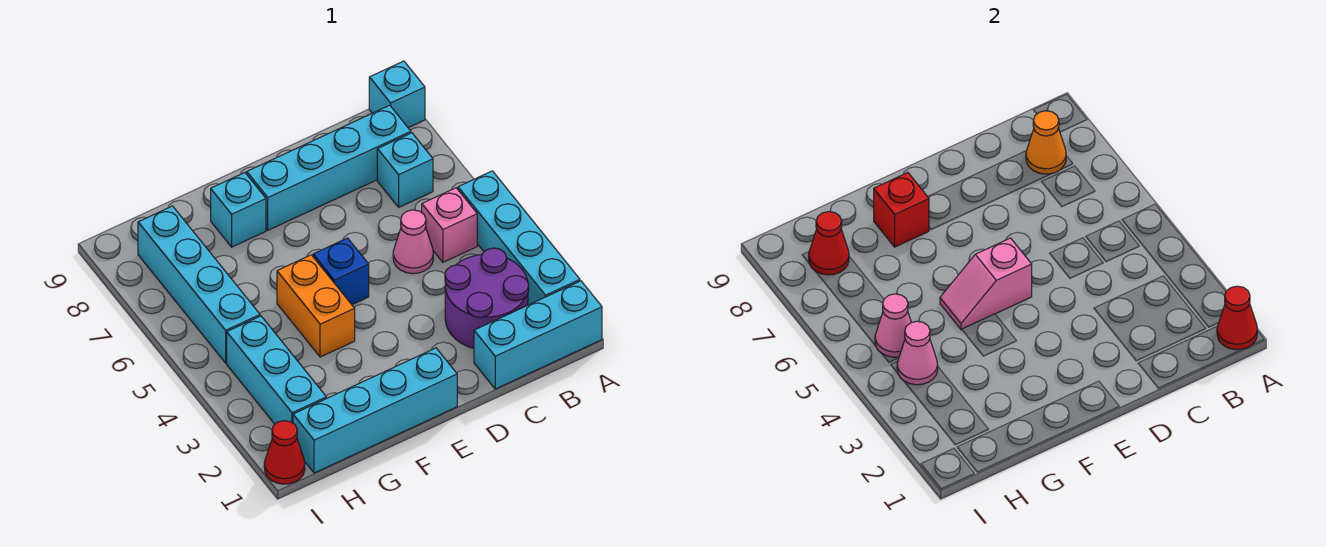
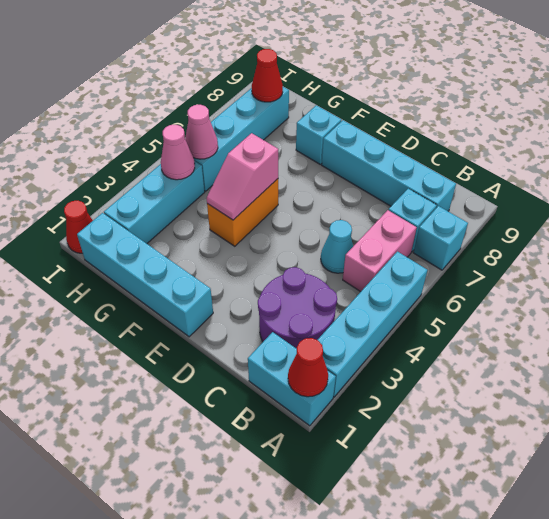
cyan brick A1:C1 level 1 -> cyan brick A1:B1 level 1
cyan brick A9 level 1 -> cyan brick A7 level 1
pink brick B5 level 1 -> pink brick B5:B6 level 1
orange cone B8 level 2 -> none
pink cone C5 level 1 -> cyan cone C5 level 1
blue brick E5 level 1 -> none
pink slope E5:F5 level 2 top E -> pink slope F4:F5 level 2 top 5
red brick F8 level 2 -> none

